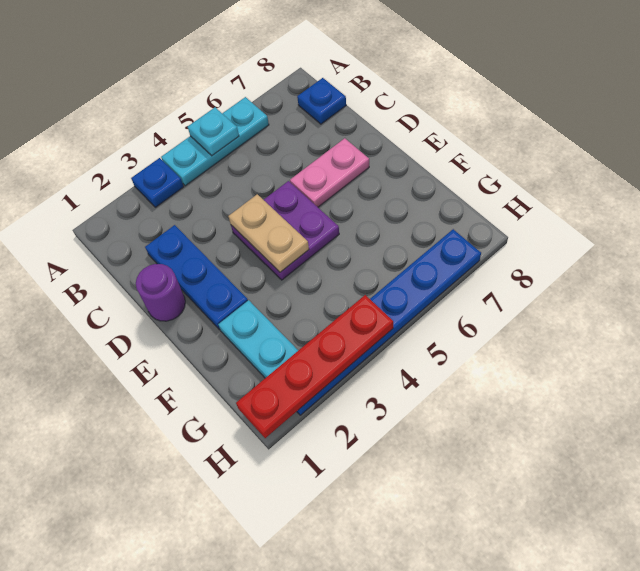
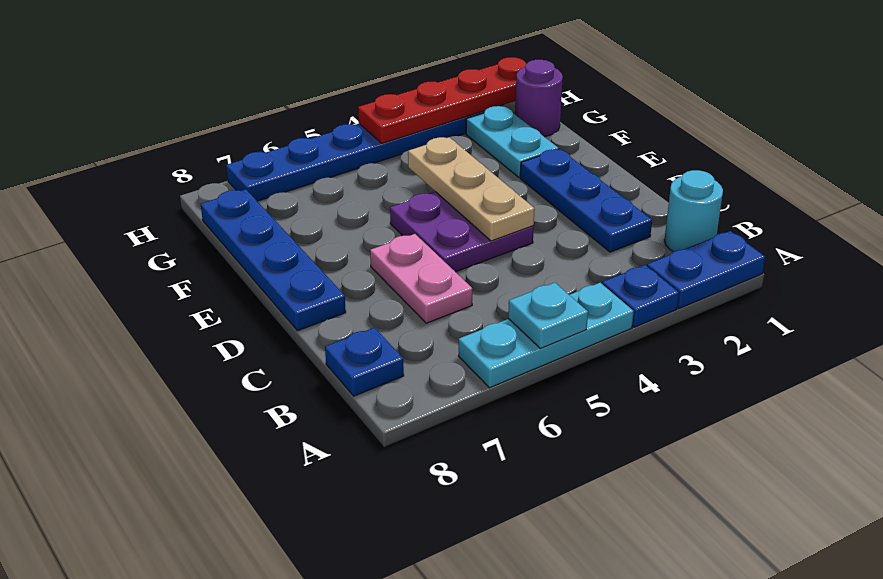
none -> blue plate A1:A2 level 1
none -> cyan round brick B1 level 1
purple round brick D1 level 1 -> purple round brick G1 level 1
tan plate D4:E4 level 2 -> tan plate D4:F4 level 2
pink plate D6:D7 level 1 -> pink plate C6:D6 level 1
none -> blue plate D8:G8 level 1

